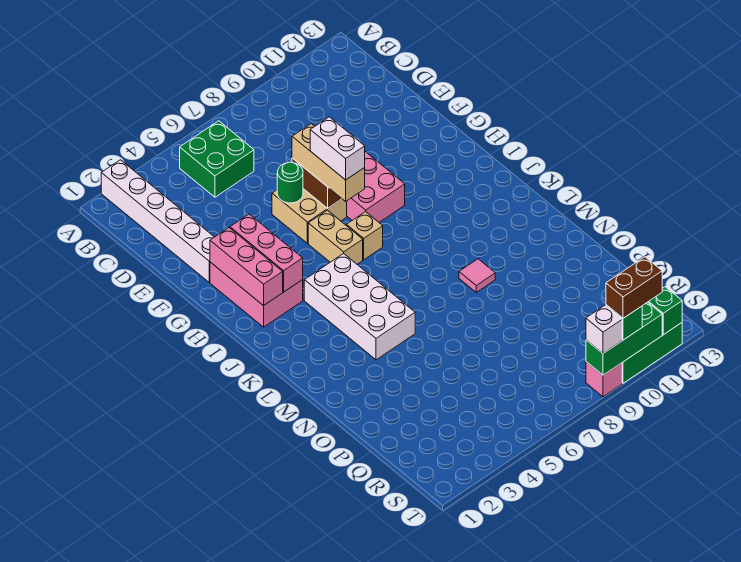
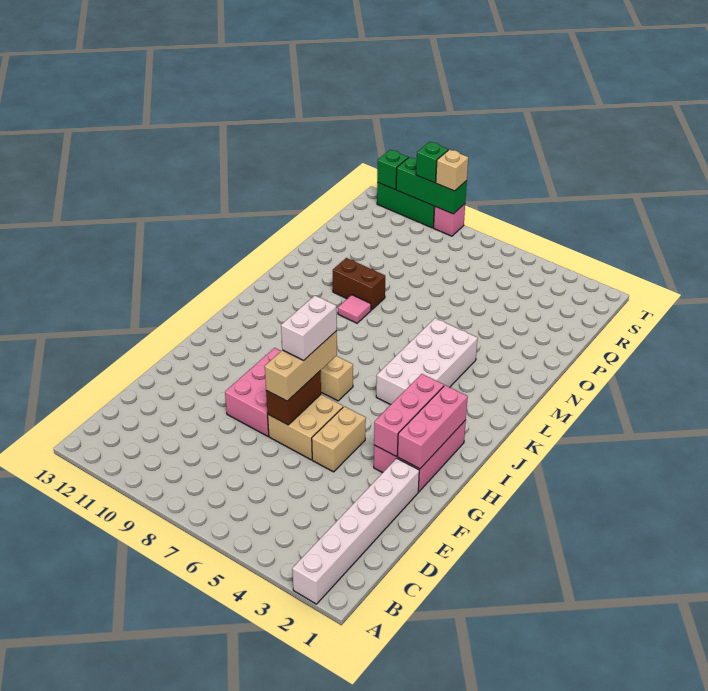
green brick B5:C6 level 1 -> none
green round brick F6 level 2 -> none
tan brick H6:I6 level 1 -> tan brick F5:G5 level 1
white brick T9 level 3 -> tan brick T9 level 3
brown brick T10:T11 level 4 -> brown brick N9:N10 level 1

